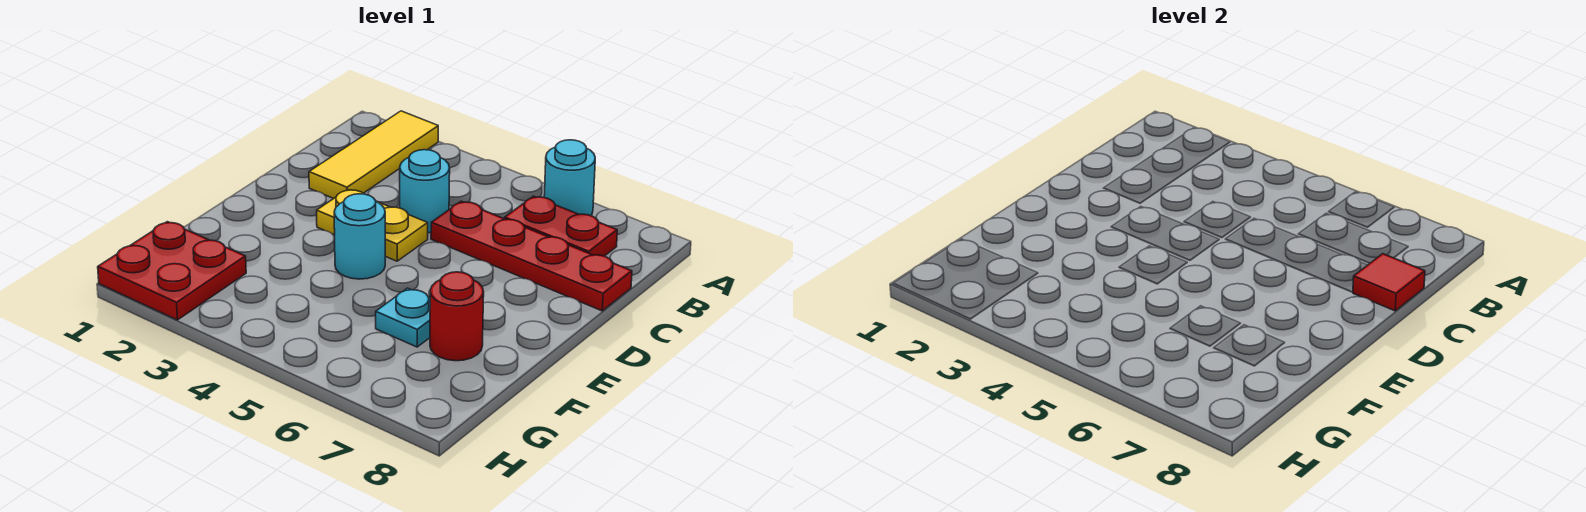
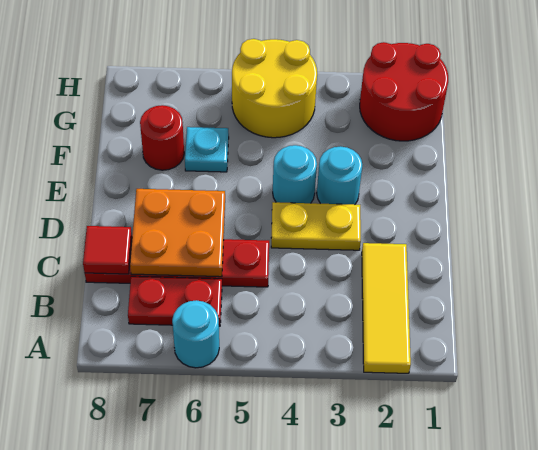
cyan round brick C4 level 1 -> cyan round brick E3 level 1
none -> orange plate C6:D7 level 2
red plate G1:H2 level 1 -> red round brick G1:H2 level 1
none -> yellow round brick G4:H5 level 1

